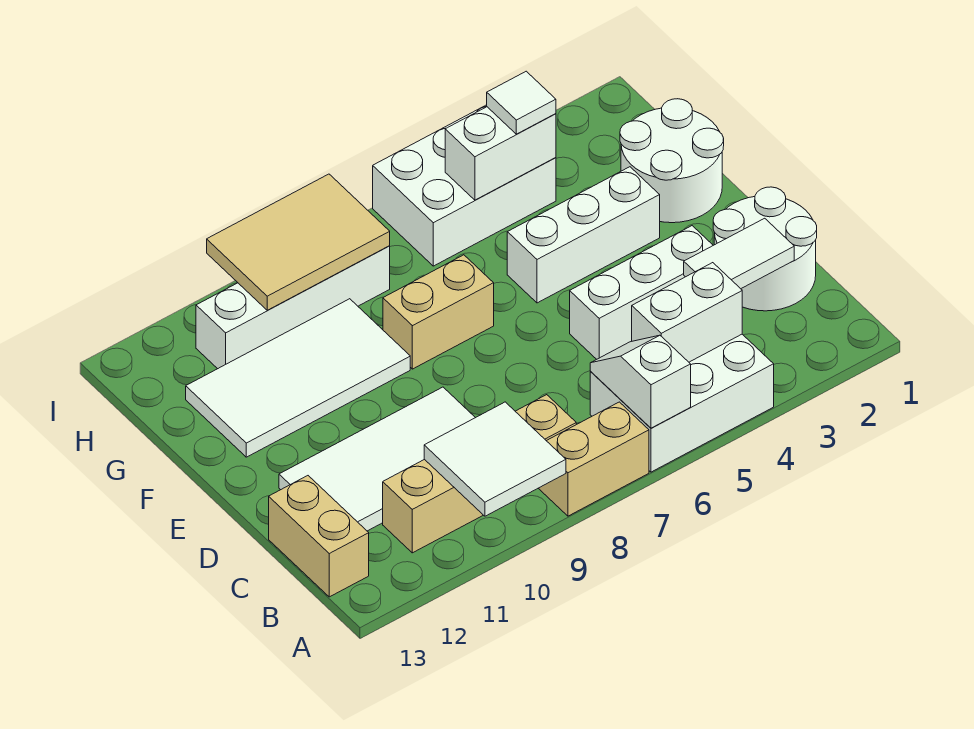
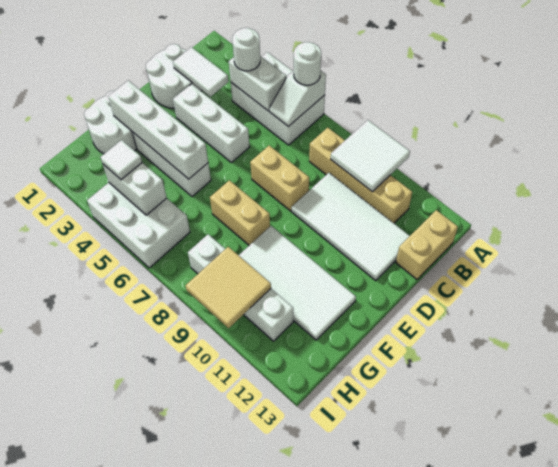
none -> white round brick A6 level 3
tan brick A7:A8 level 1 -> tan brick D7:D8 level 1
none -> white round brick B4 level 3
none -> white brick F2:F5 level 2
tan tile H8:I10 level 2 -> tan tile H9:I10 level 2

